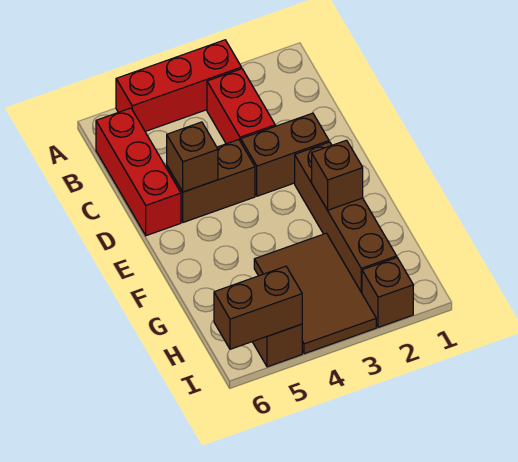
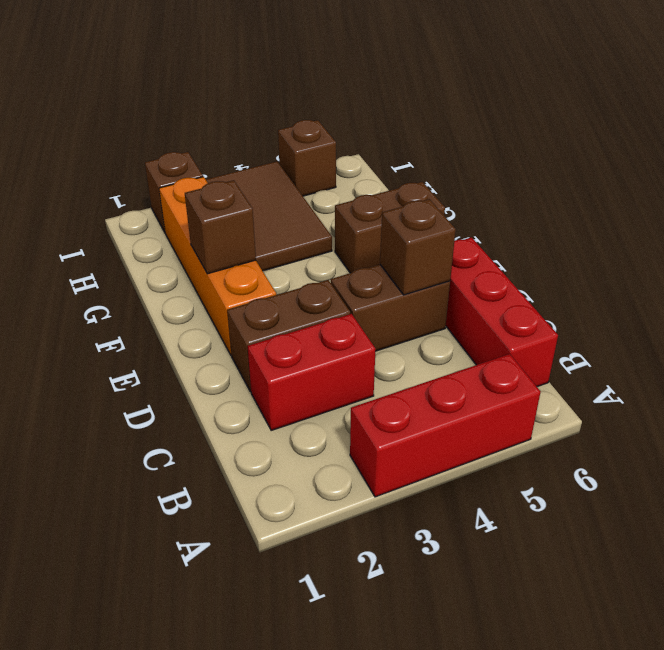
red brick B3:C3 level 1 -> red brick C2:C3 level 1
brown brick E2:H2 level 1 -> orange brick E2:H2 level 1
brown brick I5:I6 level 2 -> brown brick F5:F6 level 1

